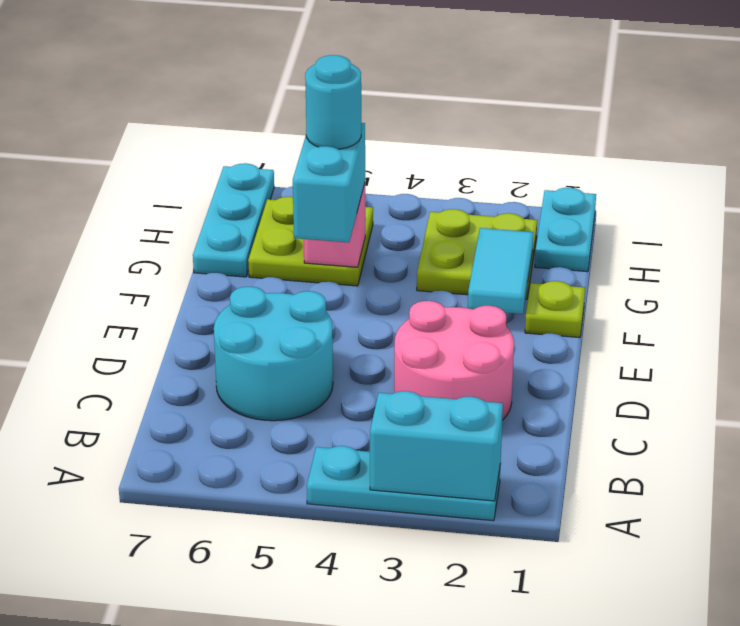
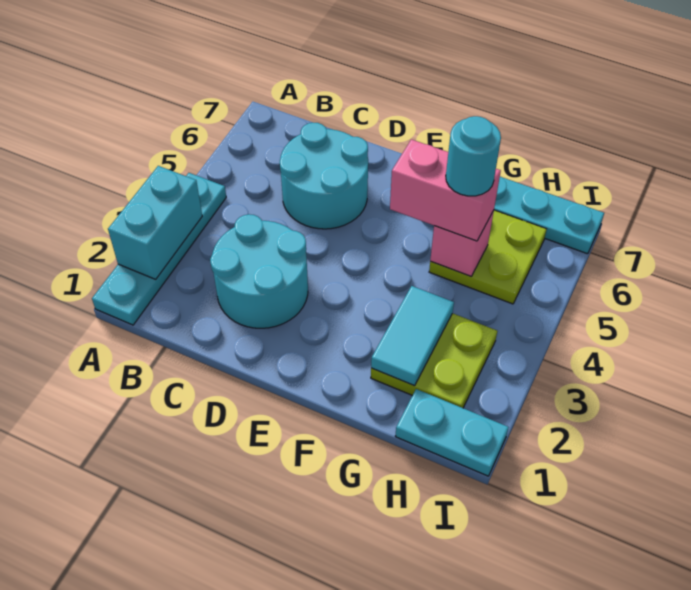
cyan plate A2:A4 level 1 -> cyan plate A1:A4 level 1
pink round brick C2:D3 level 1 -> cyan round brick C2:D3 level 1
lime plate F1 level 1 -> none
cyan tile F2:G2 level 2 -> cyan tile G2:G3 level 2
cyan brick F5:G5 level 3 -> pink brick F5:G5 level 3

